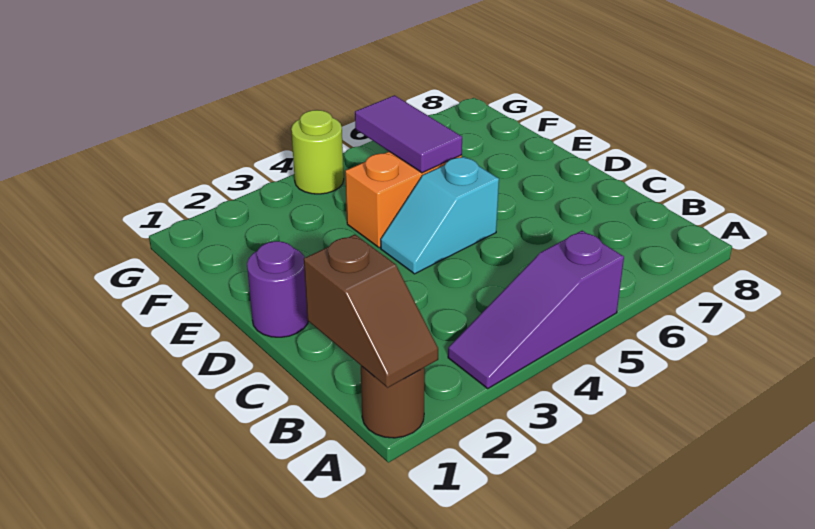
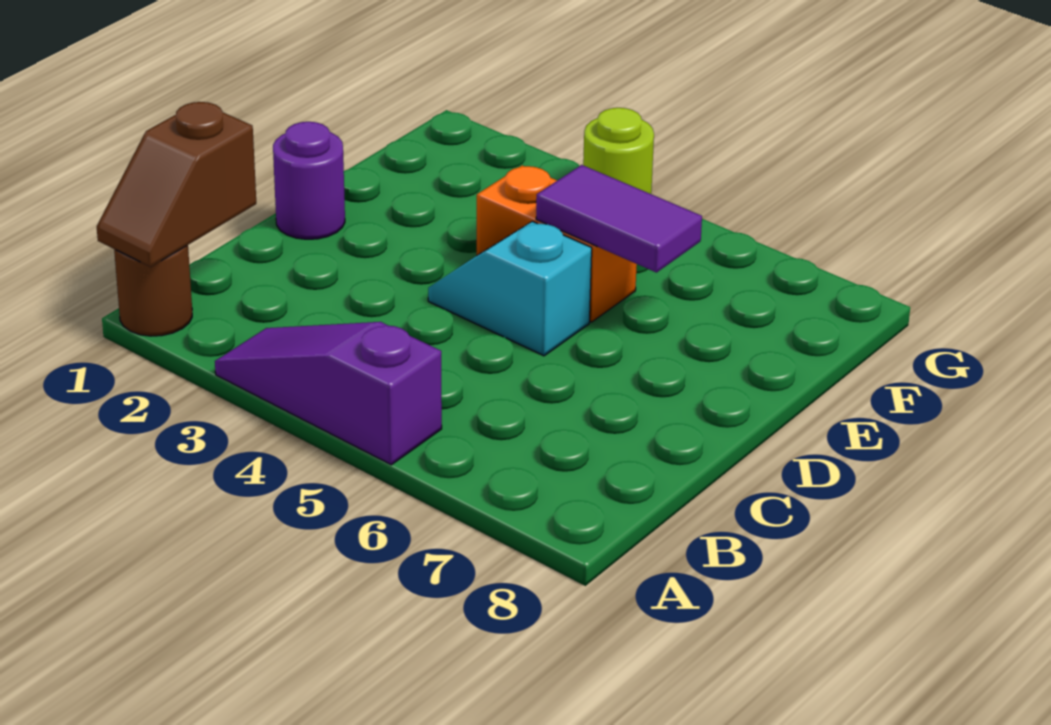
purple tile E5:F5 level 2 -> purple tile E5:E6 level 2

